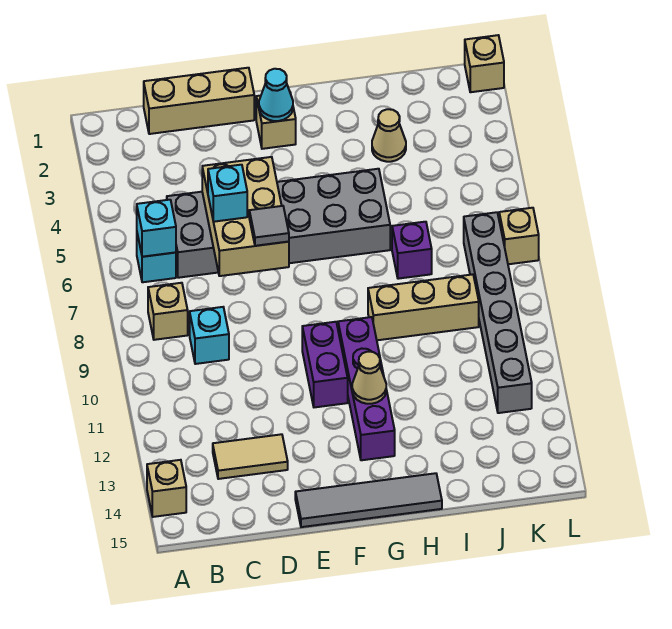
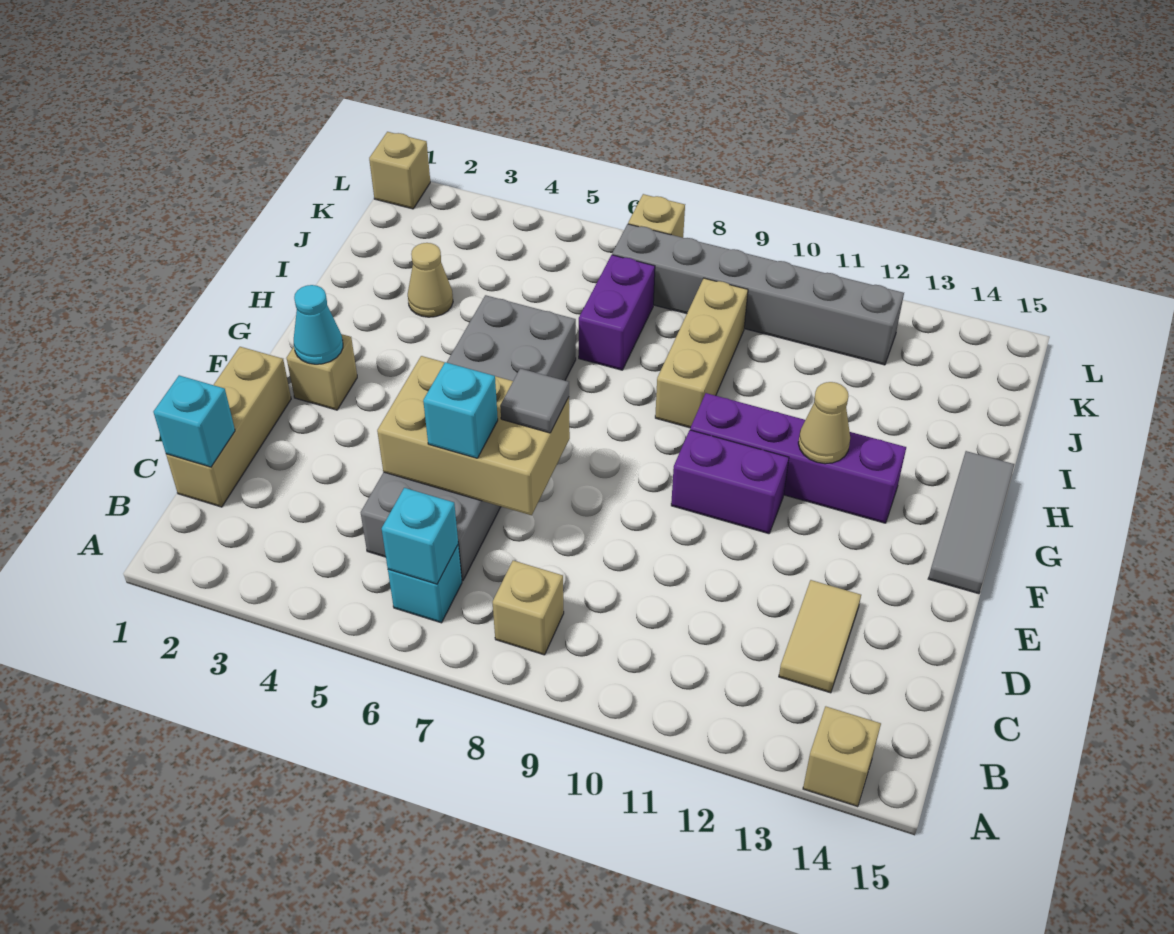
cyan brick C9 level 1 -> cyan brick C1 level 2
grey tile E15:H15 level 1 -> grey tile F15:H15 level 1
purple brick I7 level 1 -> purple brick I7:J7 level 1

